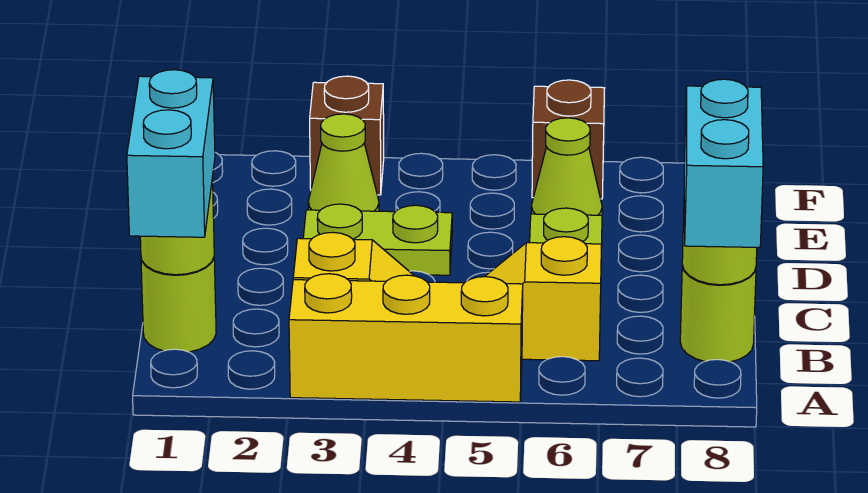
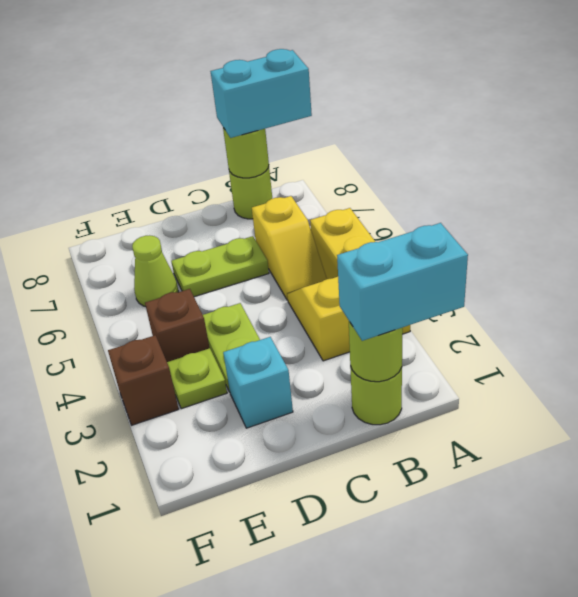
none -> cyan brick D2 level 1
lime cone E3 level 1 -> lime plate E3 level 1
brown brick F6 level 1 -> brown brick E4 level 1

